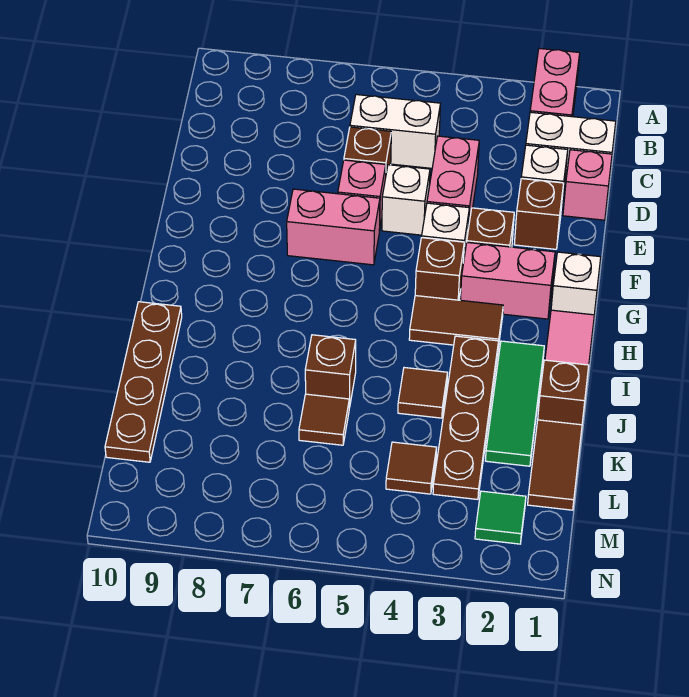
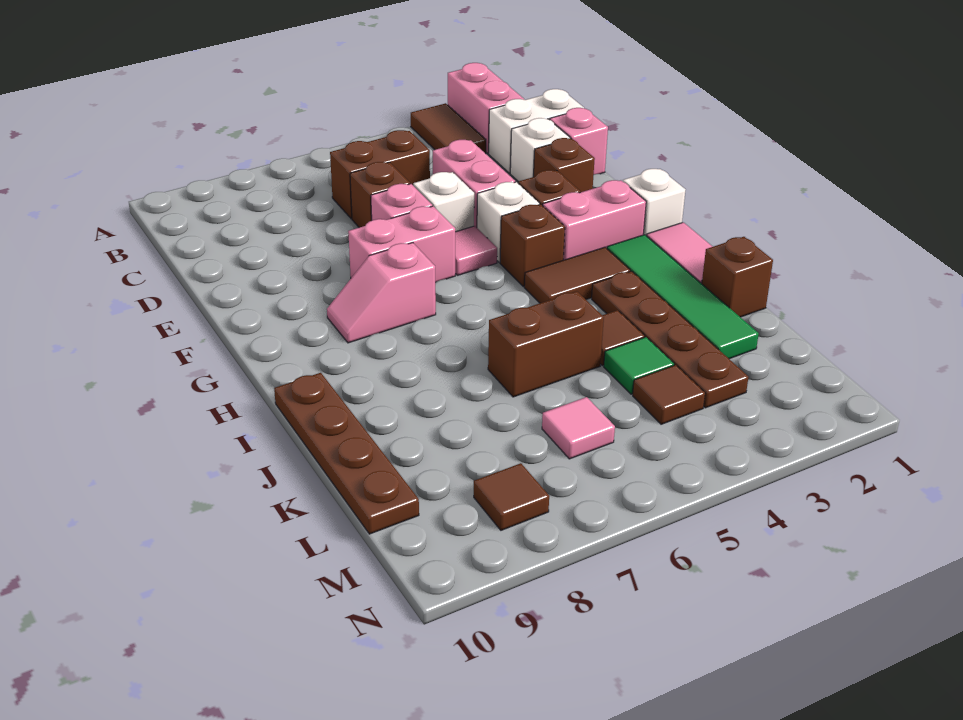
white brick C5:C6 level 1 -> brown brick C5:C6 level 1
none -> pink tile F5 level 1
none -> pink slope G7:G8 level 1 top 7
green tile I2:K2 level 1 -> green tile H2:K2 level 1
brown brick J6 level 1 -> brown brick J5:J6 level 1
brown tile K1:L1 level 1 -> brown tile A3:B3 level 1
brown tile K6 level 1 -> brown tile M8 level 1
none -> pink tile L6 level 1
green tile M2 level 1 -> green tile K4 level 1

